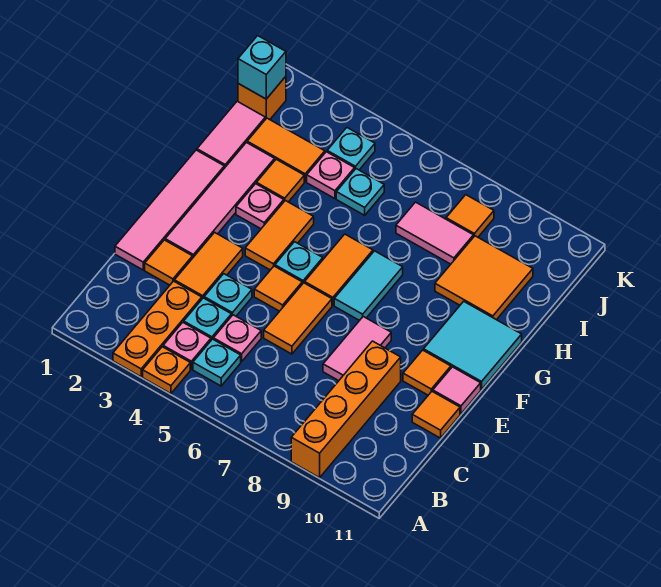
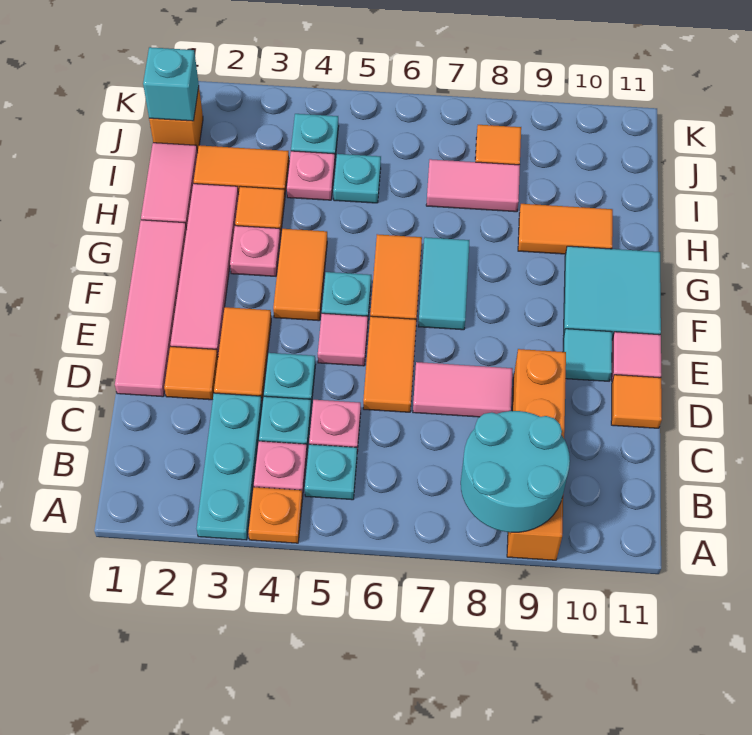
orange plate A3:C3 level 1 -> cyan plate A3:C3 level 1
none -> cyan round brick A8:B9 level 2
pink tile D8:E8 level 1 -> pink tile D7:D8 level 1
orange tile E5 level 1 -> pink tile E5 level 1
orange tile E10 level 1 -> cyan tile E10 level 1
orange tile H9:I10 level 1 -> orange tile H9:H10 level 1

